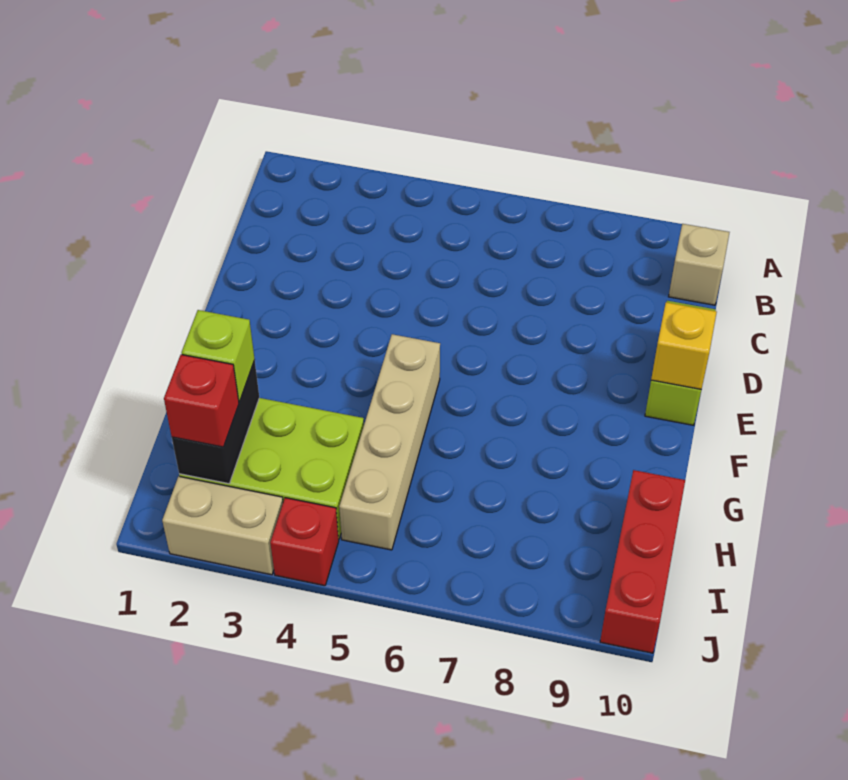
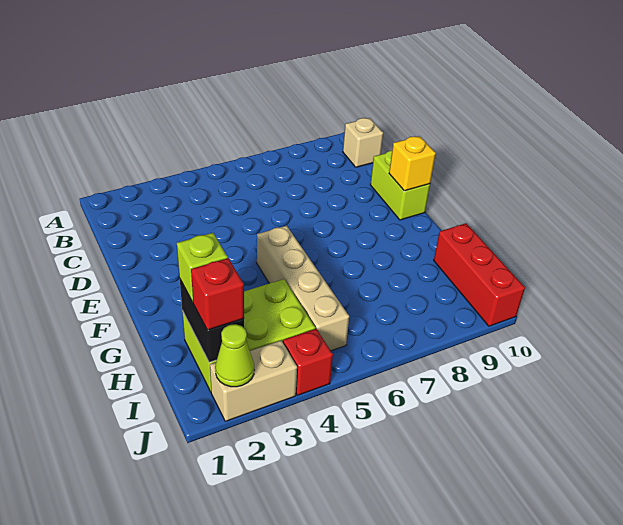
none -> lime cone J2 level 2

